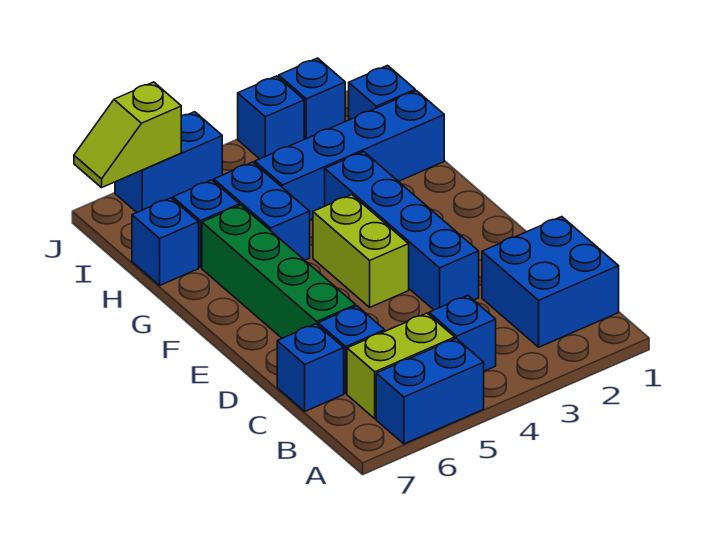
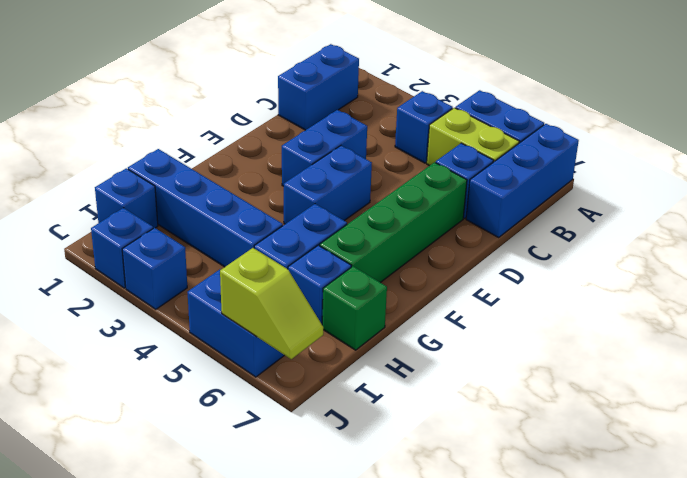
blue brick B1:C2 level 1 -> blue brick B1:C1 level 1
blue brick C7 level 1 -> blue brick A7:C7 level 1
blue brick D3:G3 level 1 -> blue brick D3:E3 level 1
lime brick E4:F4 level 1 -> blue brick E4:F4 level 1
blue brick H7 level 1 -> green brick H7 level 1

